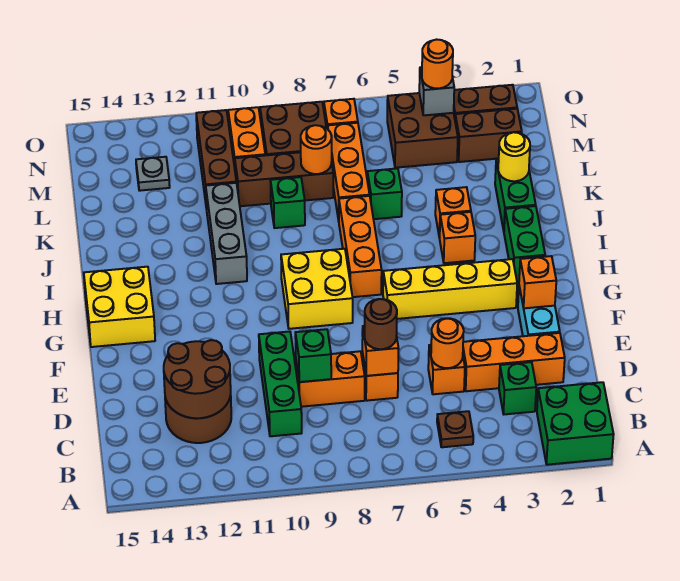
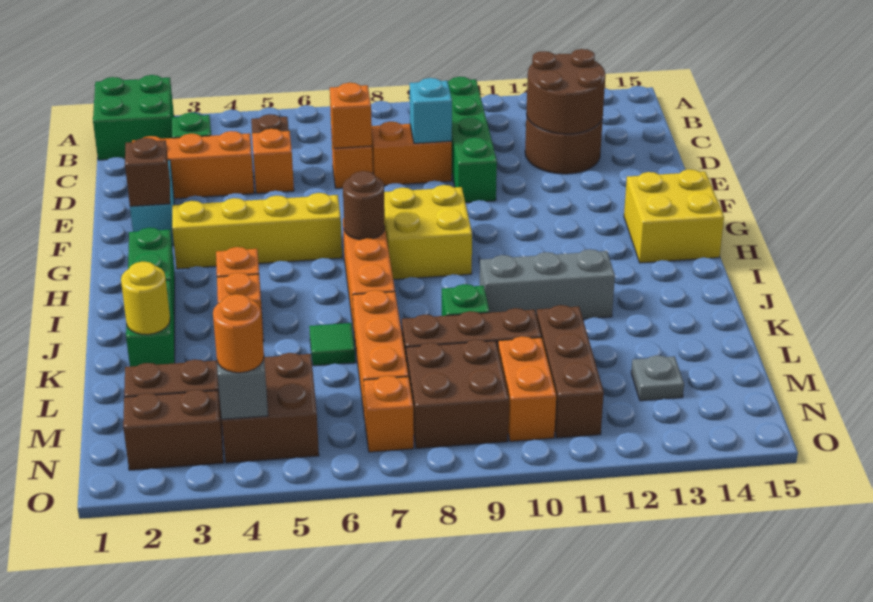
green brick C10:E10 level 1 -> green brick B10:E10 level 1
orange round brick D5 level 2 -> none
brown round brick D7 level 3 -> brown round brick H7 level 2
green brick D9 level 2 -> cyan brick D9 level 2
orange brick F2 level 2 -> brown brick F2 level 2
grey brick I11:K11 level 1 -> grey brick J10:J12 level 1
green brick K6 level 1 -> green tile K6 level 1
orange round brick L8 level 2 -> none

